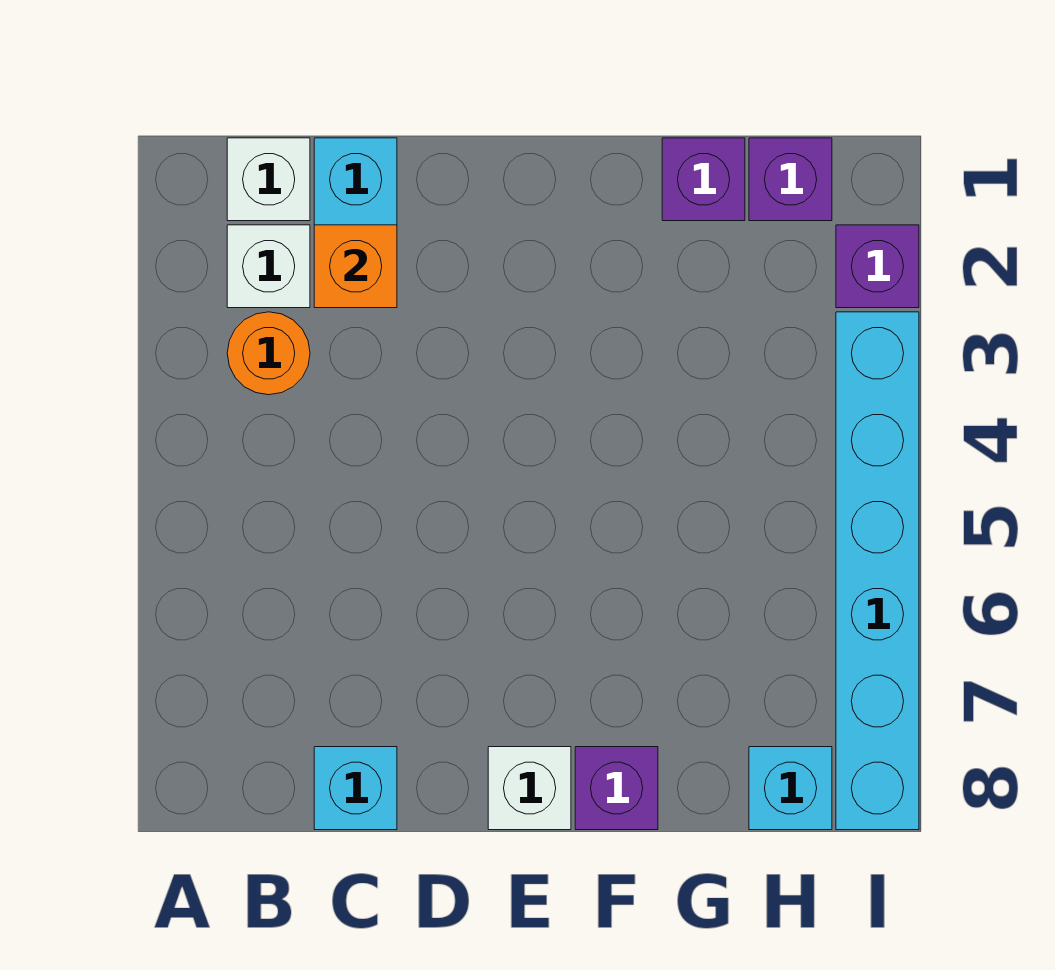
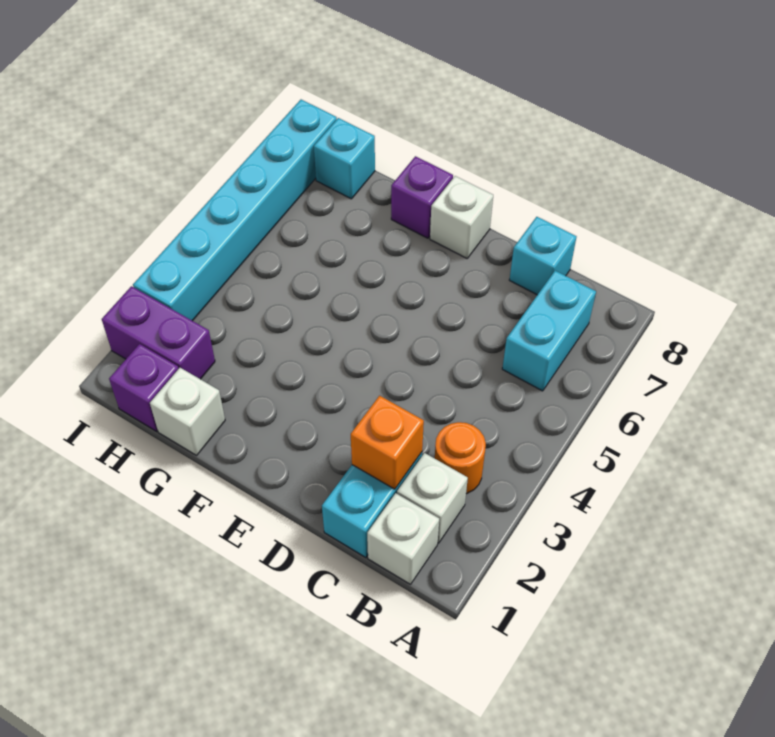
none -> cyan brick B6:B7 level 1
purple brick G1 level 1 -> white brick G1 level 1
purple brick I2 level 1 -> purple brick H2:I2 level 1

